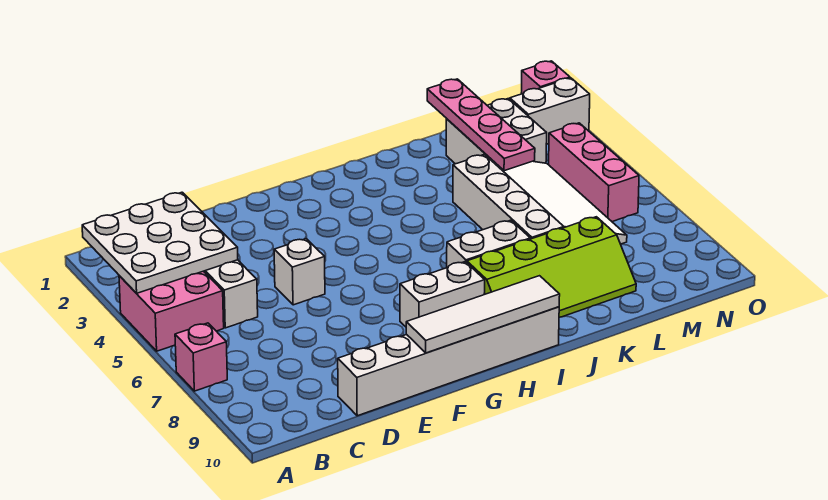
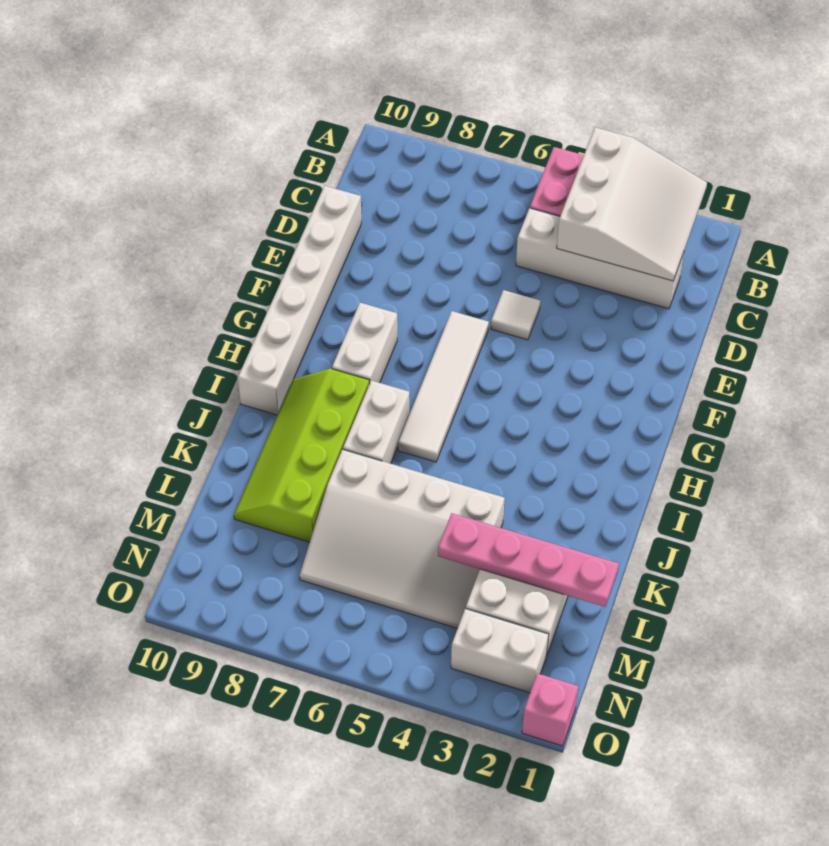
white plate A2:C4 level 2 -> white slope A2:C4 level 2 top 4
pink brick A7 level 1 -> none
white brick E5 level 1 -> white tile E5 level 1
white tile F10:I10 level 2 -> white tile F6:I6 level 1
white brick N2:O2 level 1 -> white brick N2:N3 level 1
pink brick N4:N6 level 1 -> none

